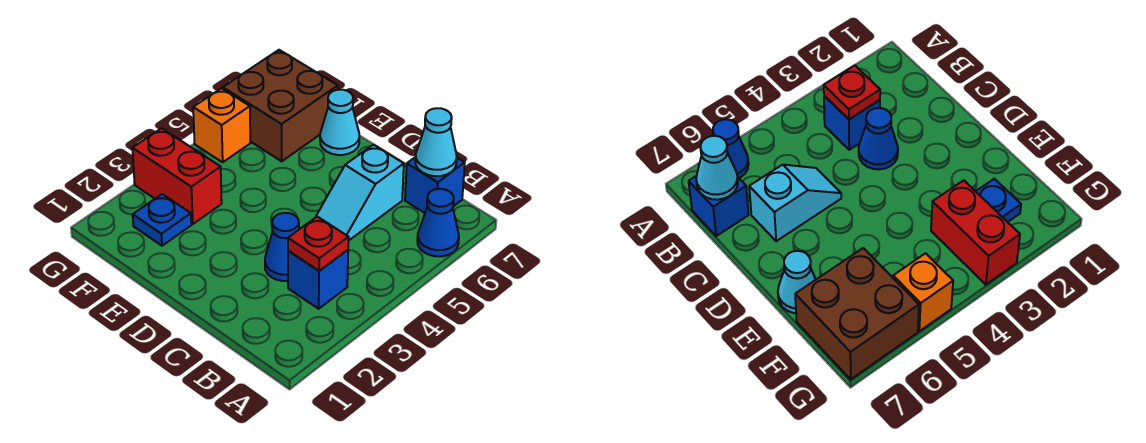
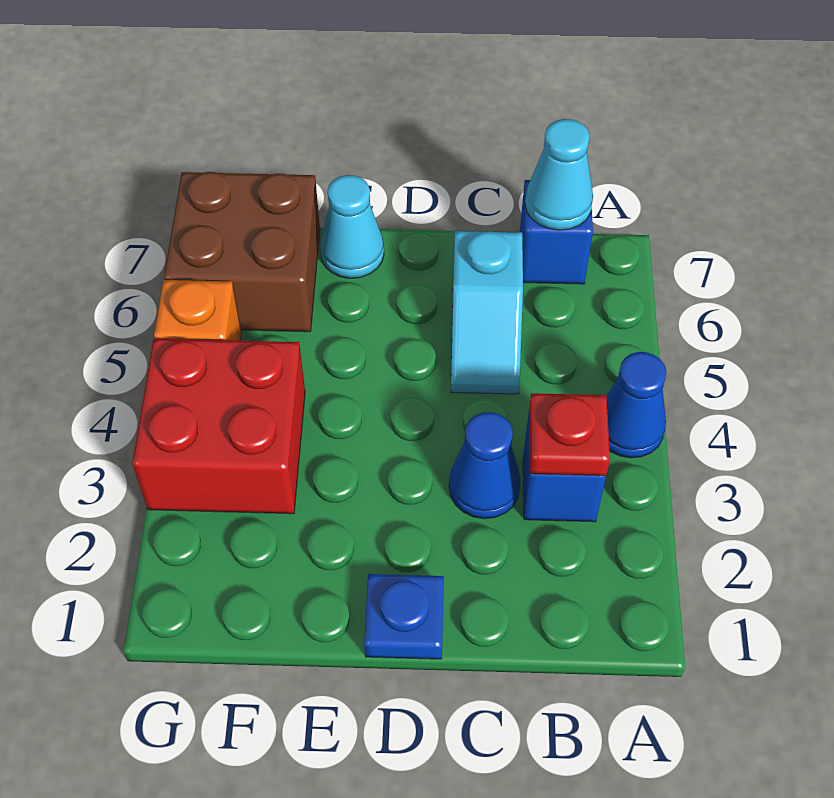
blue cone A6 level 1 -> blue cone A4 level 1
blue plate F2 level 1 -> blue plate D1 level 1
red brick F3:G3 level 1 -> red brick F3:G4 level 1

